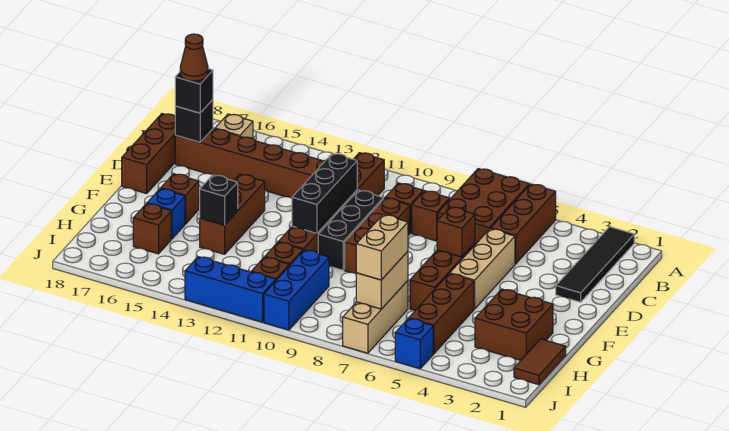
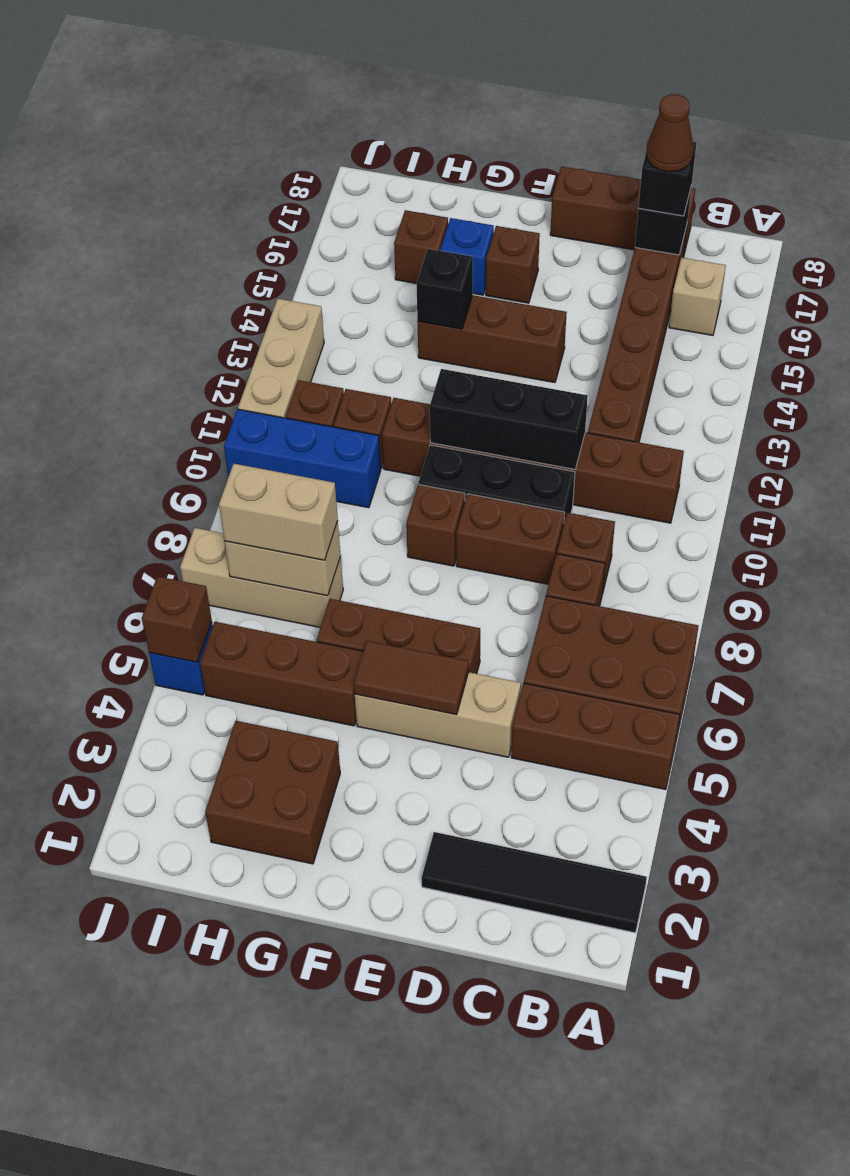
brown brick E6 level 2 -> brown brick J5 level 2
brown tile H1:I1 level 1 -> brown tile E5:F5 level 2
blue brick J11:J13 level 1 -> tan brick J11:J13 level 1

